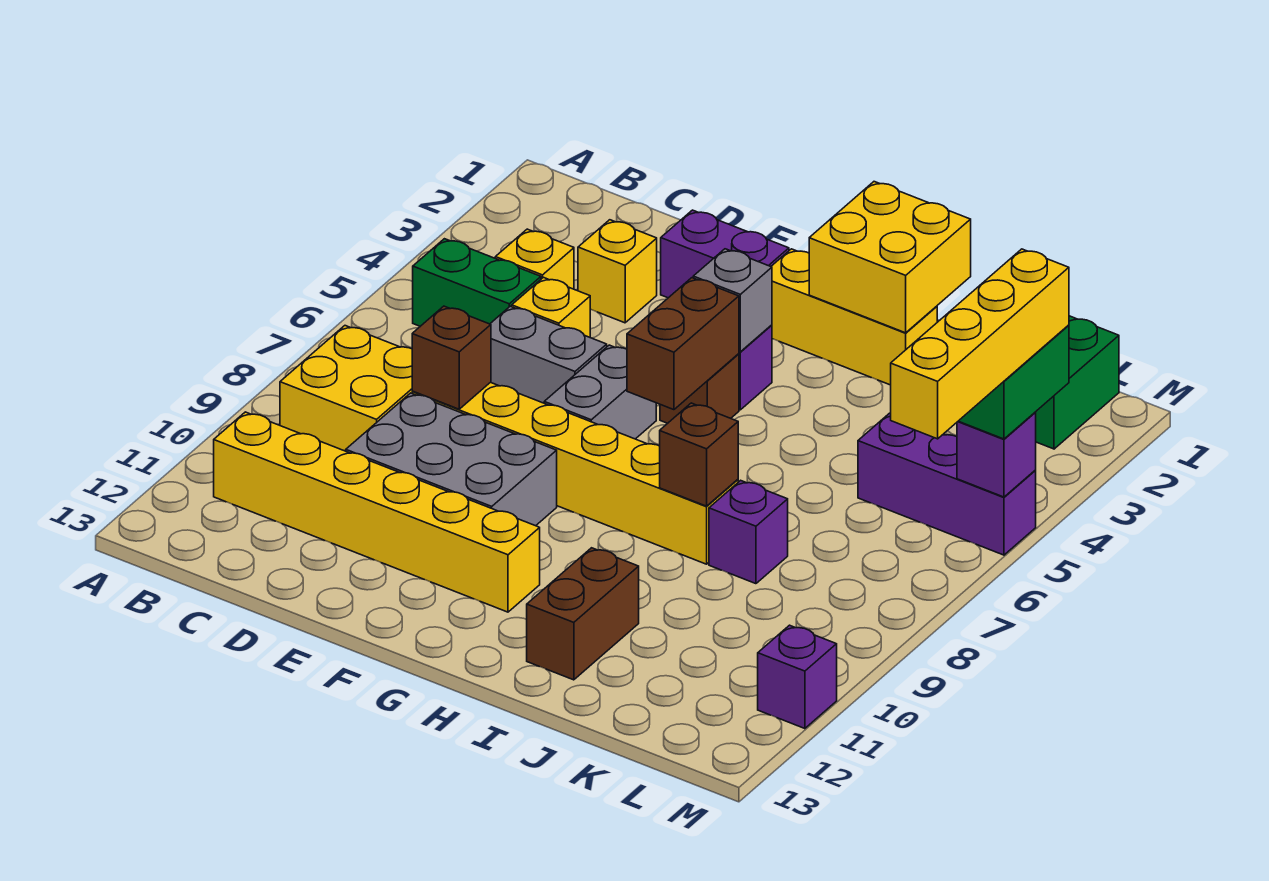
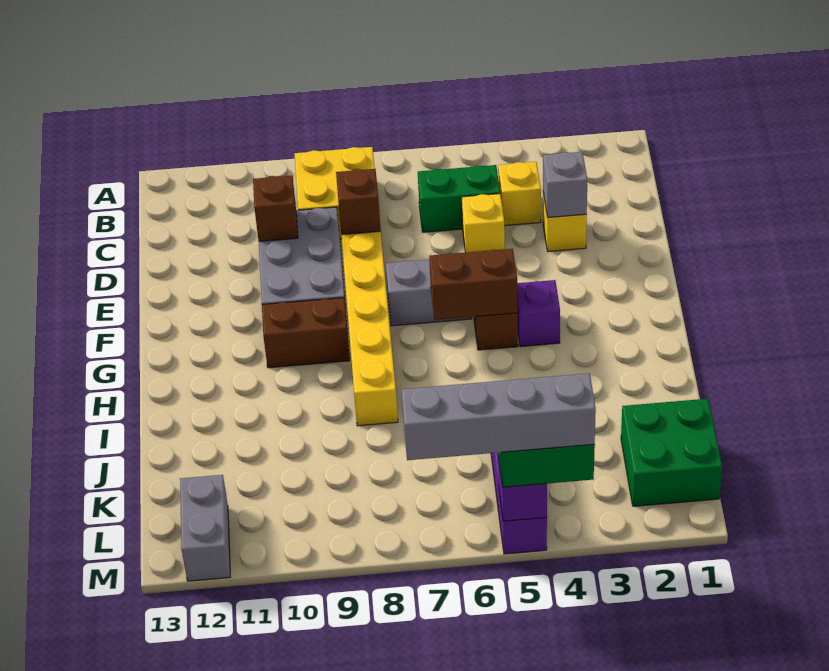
green brick B5:C5 level 1 -> green brick C5:C6 level 1
yellow brick B11:G11 level 1 -> none
grey brick D6:E6 level 1 -> grey brick L12:M12 level 1
purple brick E2:F2 level 1 -> none
yellow brick G2:I2 level 1 -> none
grey brick G4 level 2 -> grey brick D3 level 2
yellow brick H1:I2 level 2 -> none
brown brick I8 level 2 -> brown brick D10 level 2
brown brick I11:I12 level 1 -> brown brick G9:G10 level 1
purple brick J8 level 1 -> none
yellow brick M4:M7 level 4 -> grey brick M4:M7 level 4
purple brick M11 level 1 -> none

